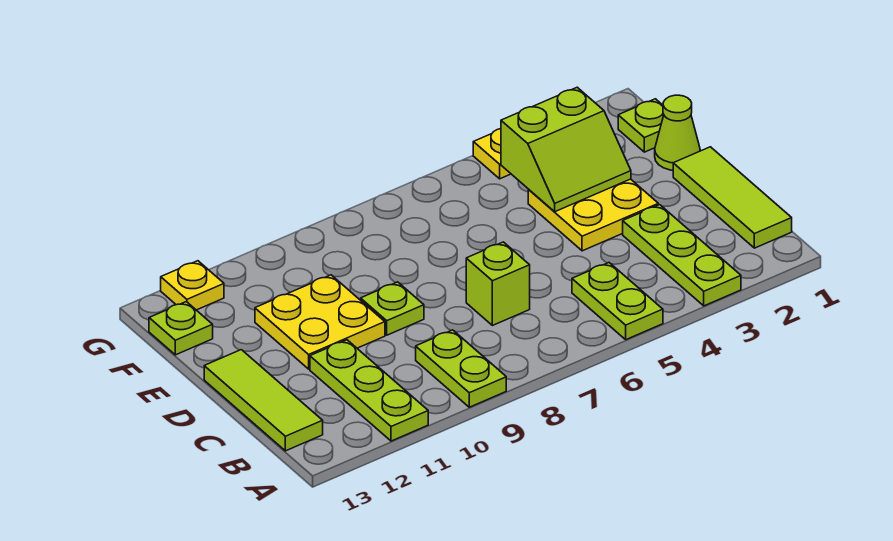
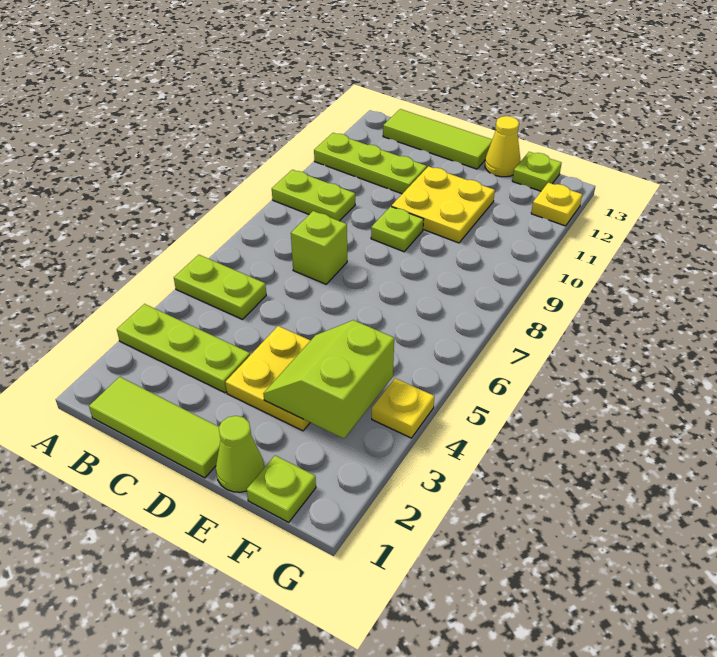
none -> yellow cone E13 level 1

